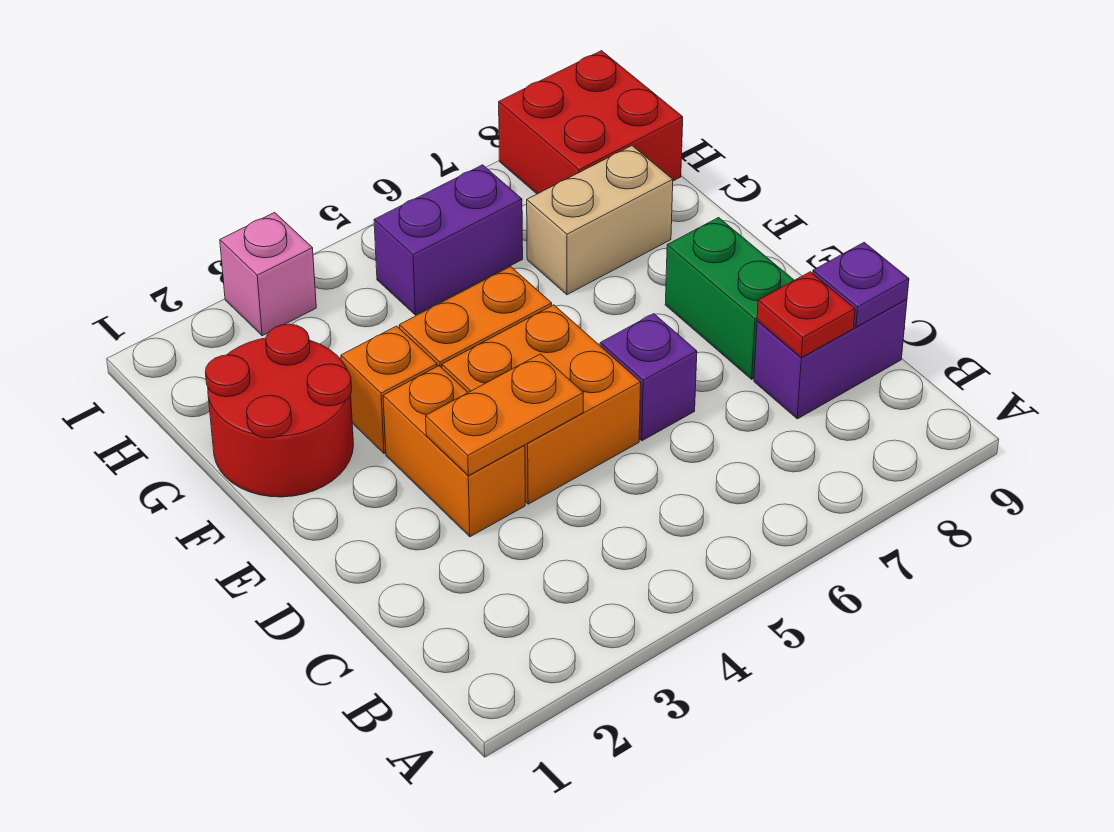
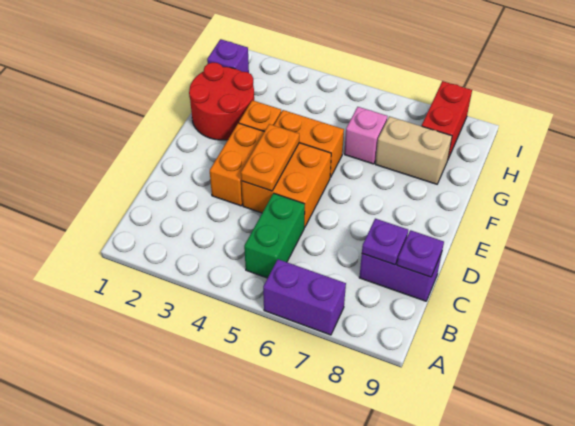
red plate C8 level 2 -> purple plate C8 level 2
orange plate D3:D4 level 2 -> orange plate D4:E4 level 2
purple brick D6 level 1 -> purple brick H1 level 1
green brick D8:E8 level 1 -> green brick B5:C5 level 1
purple brick H5:H6 level 1 -> purple brick A6:A7 level 1
red brick H8:I9 level 1 -> red brick H8:I8 level 1
pink brick I3 level 1 -> pink brick G6 level 1

